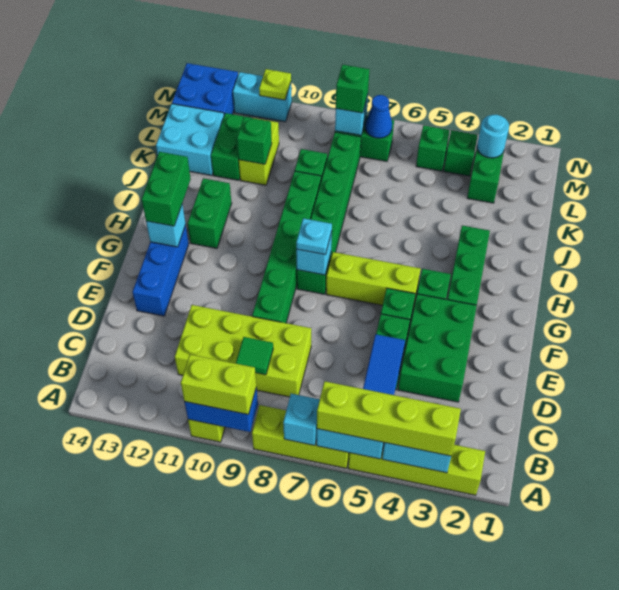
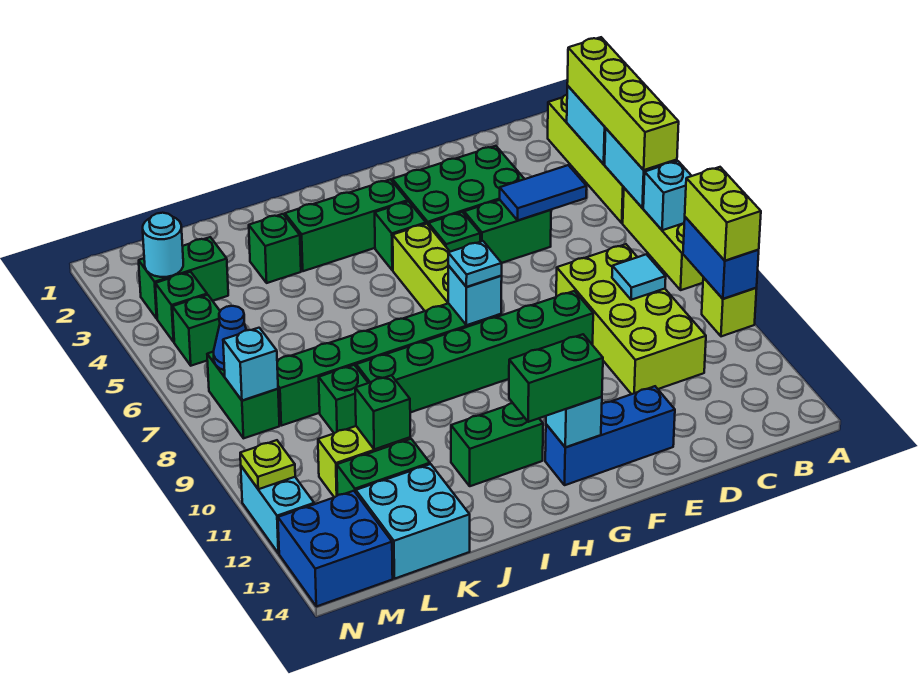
green tile C9 level 2 -> cyan tile C9 level 2
green brick M8 level 3 -> green brick J3 level 1

